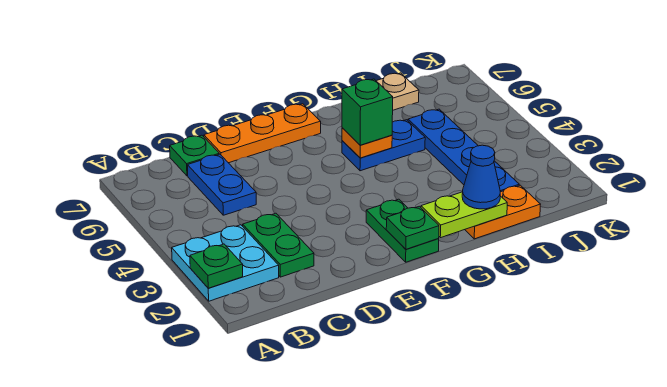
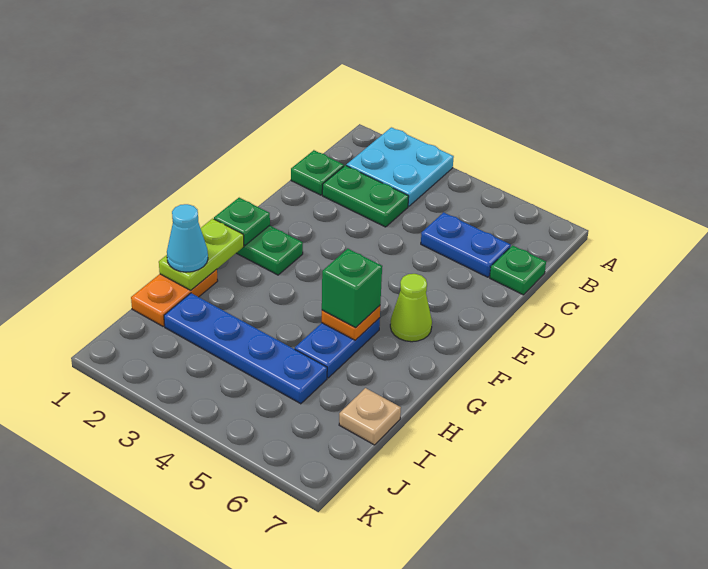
green plate A2 level 2 -> green plate C1 level 1
orange plate D7:F7 level 1 -> none
none -> lime cone F6 level 1
blue cone H1 level 3 -> cyan cone H1 level 3

